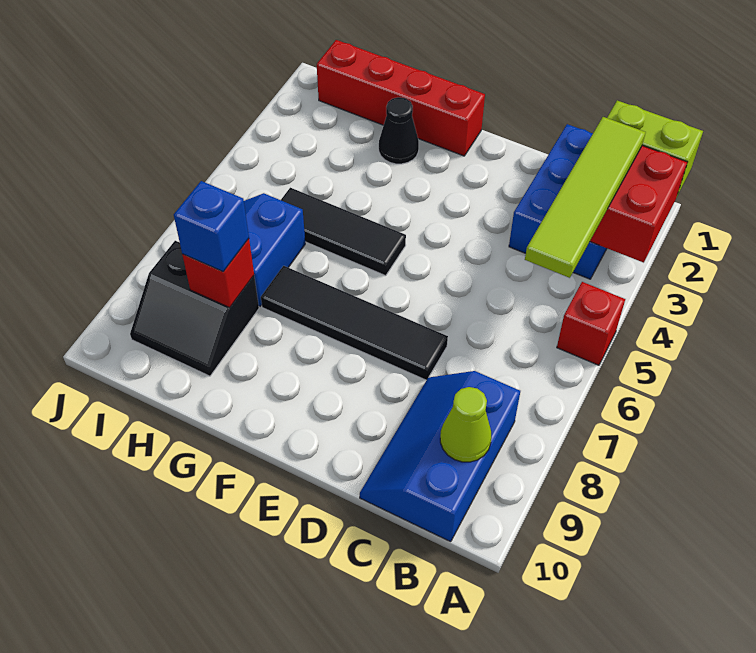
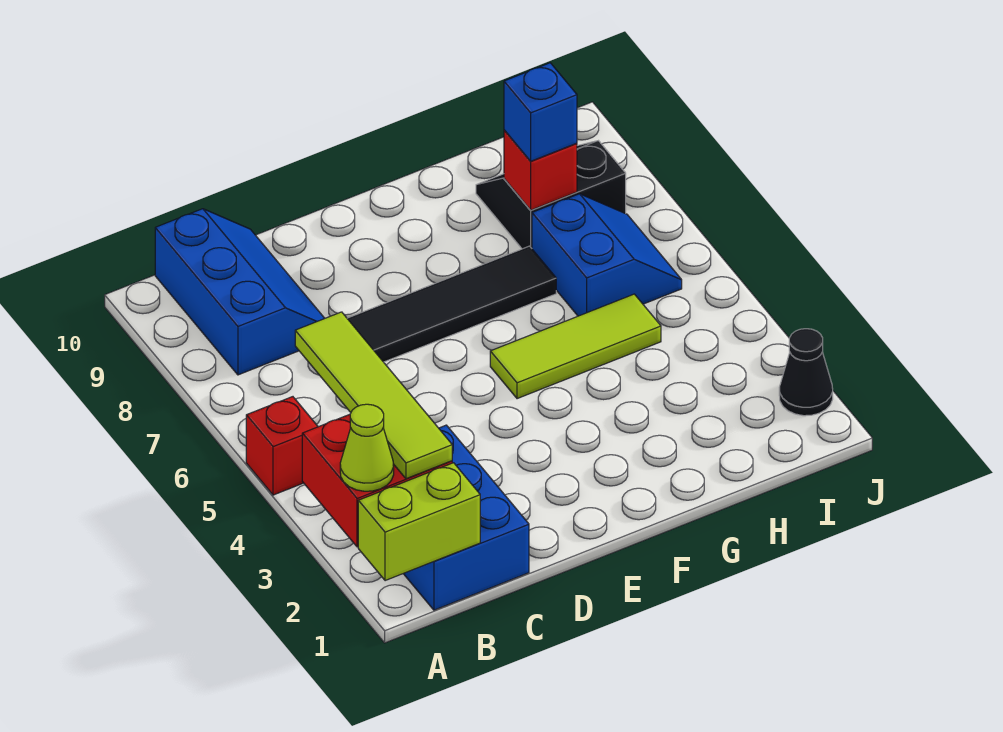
lime cone B9 level 2 -> lime cone A2 level 3
red brick F1:I1 level 1 -> none
black tile F5:H5 level 1 -> lime tile F5:H5 level 1
black cone G2 level 1 -> black cone J2 level 1

